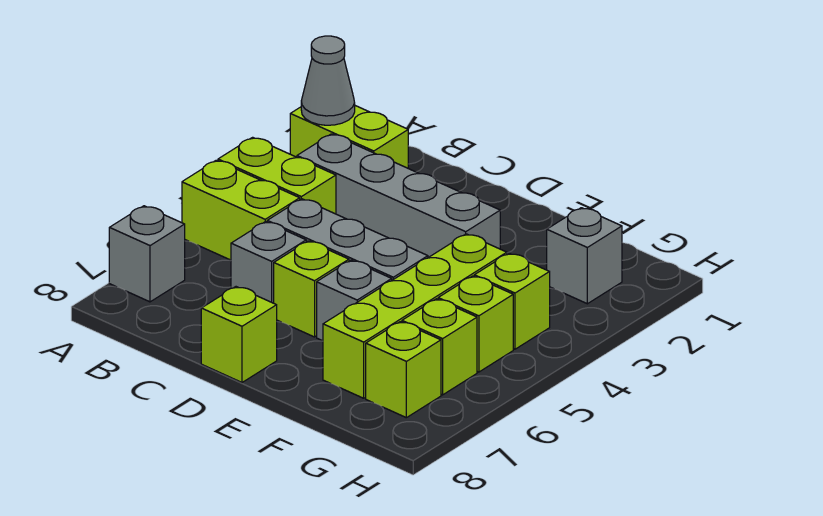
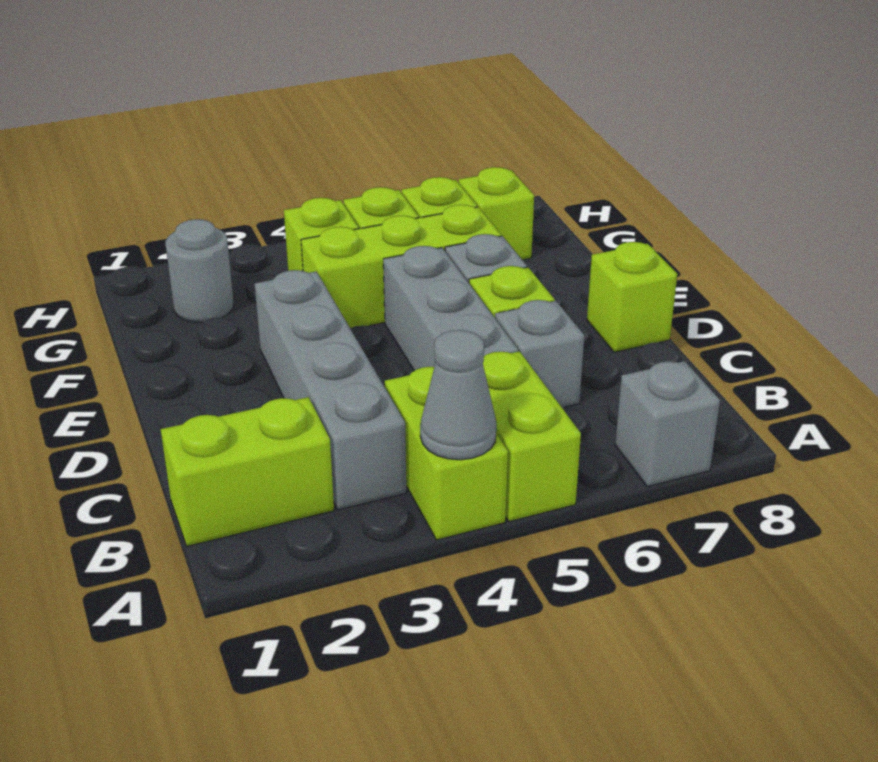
lime brick A2:B2 level 1 -> lime brick B1:B2 level 1
grey cone A2 level 2 -> grey cone A4 level 2
lime brick F4:F7 level 1 -> lime brick F4:F6 level 1
grey brick G2 level 1 -> grey round brick G2 level 1

